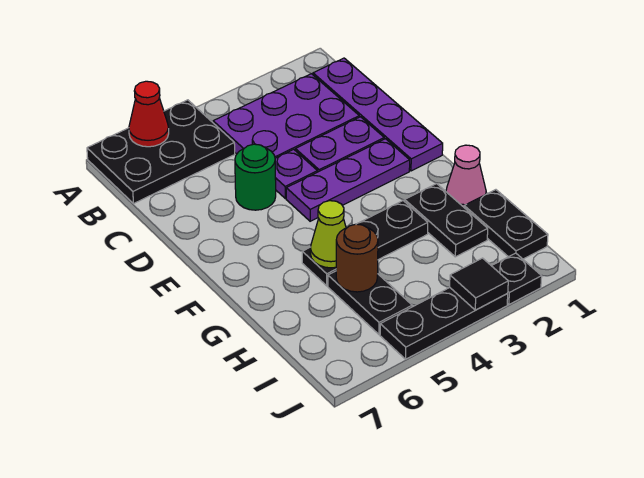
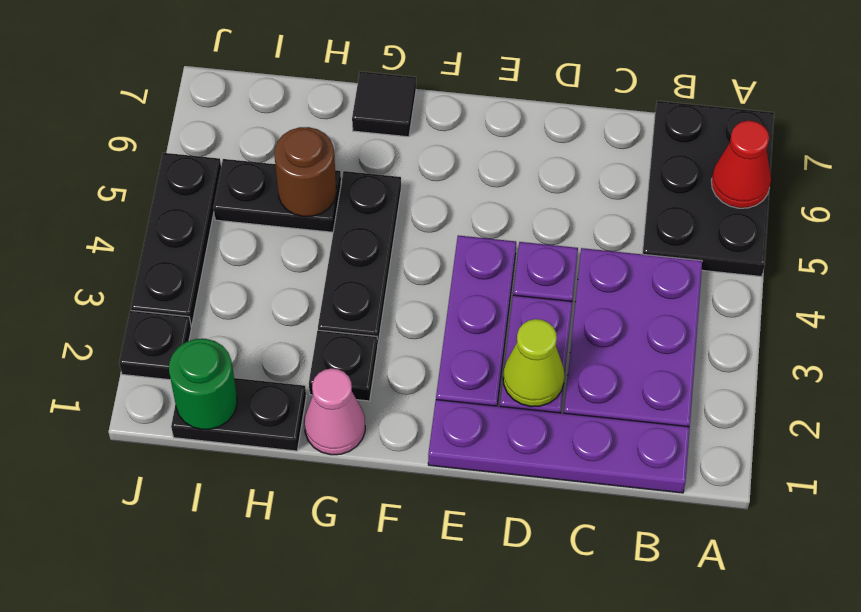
green round brick D5 level 1 -> green round brick I1 level 2
black plate G2:H2 level 1 -> black plate G2 level 1
lime cone G5 level 2 -> lime cone D2 level 2
black tile J3 level 2 -> black tile G7 level 1

